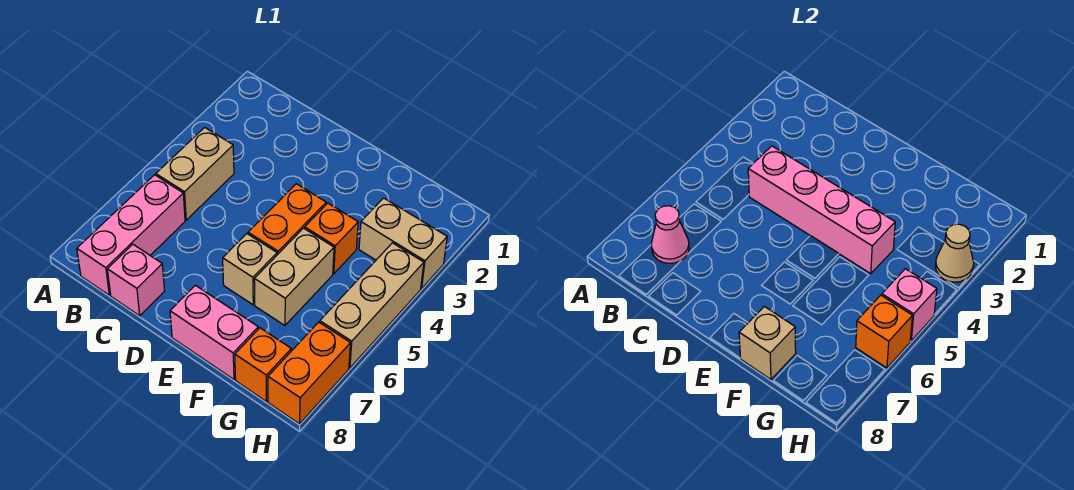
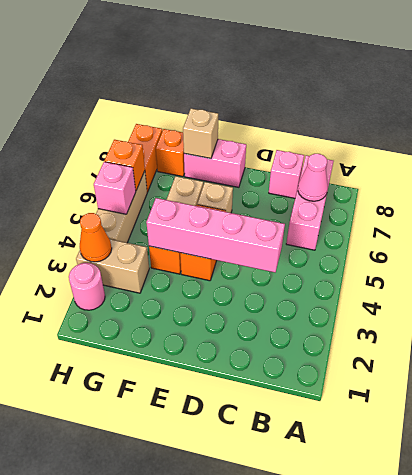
tan brick B4:B5 level 1 -> none
none -> pink round brick H2 level 1
tan cone H3 level 2 -> orange cone H3 level 2

